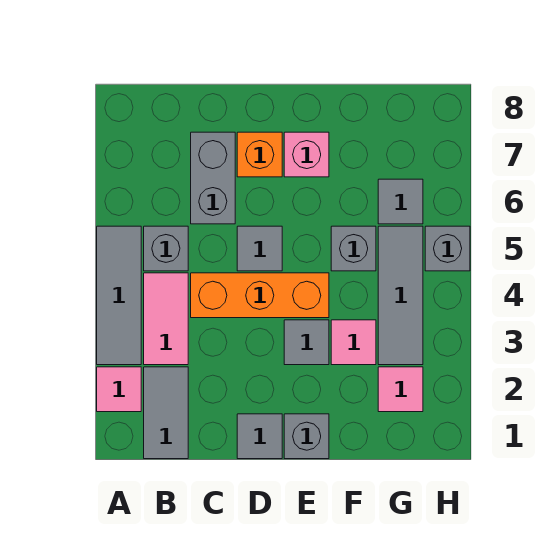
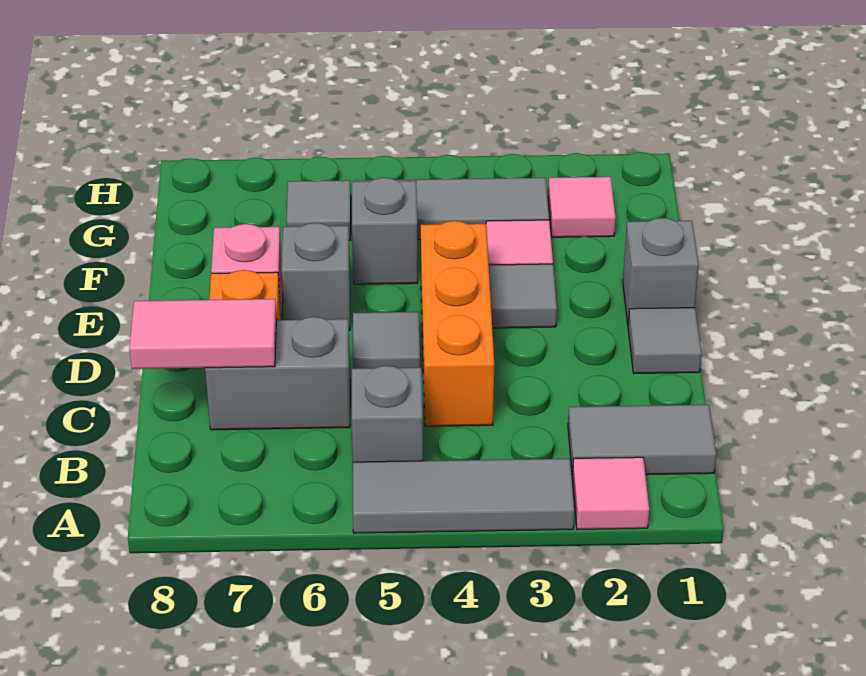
pink tile B3:B4 level 1 -> pink tile C7:C8 level 2
grey brick H5 level 1 -> grey brick E6 level 1

